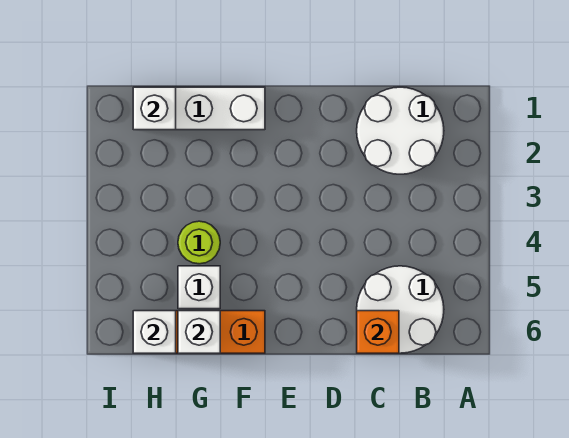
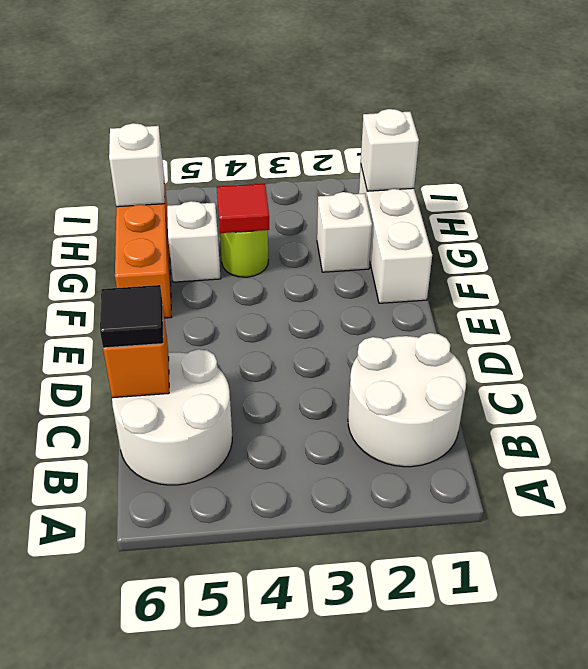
none -> black tile C6 level 3
none -> red tile G4 level 2
white brick G6 level 2 -> white brick G2 level 1

